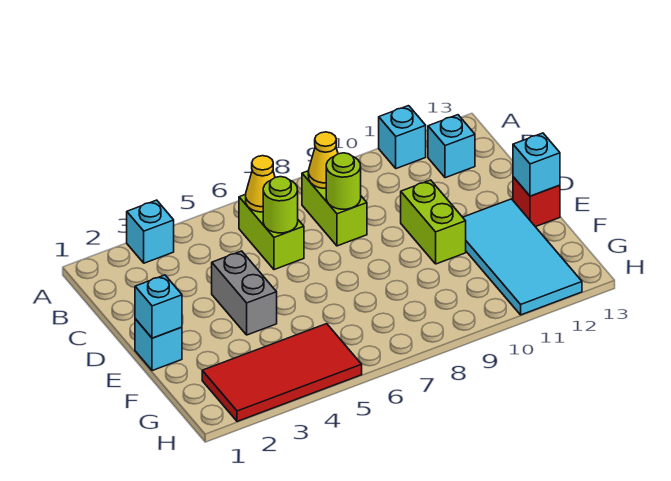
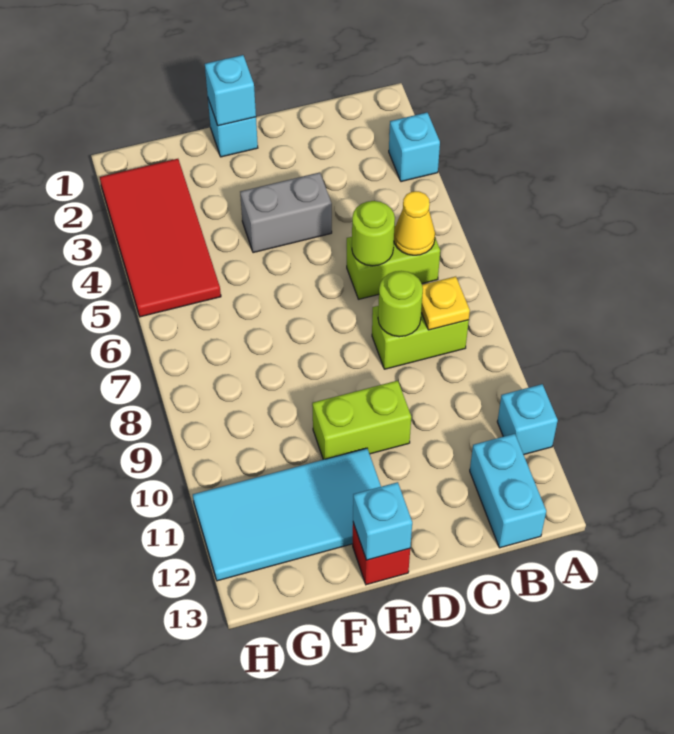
yellow cone B8 level 2 -> yellow plate B8 level 2
cyan brick B12 level 1 -> cyan brick B12:B13 level 1

